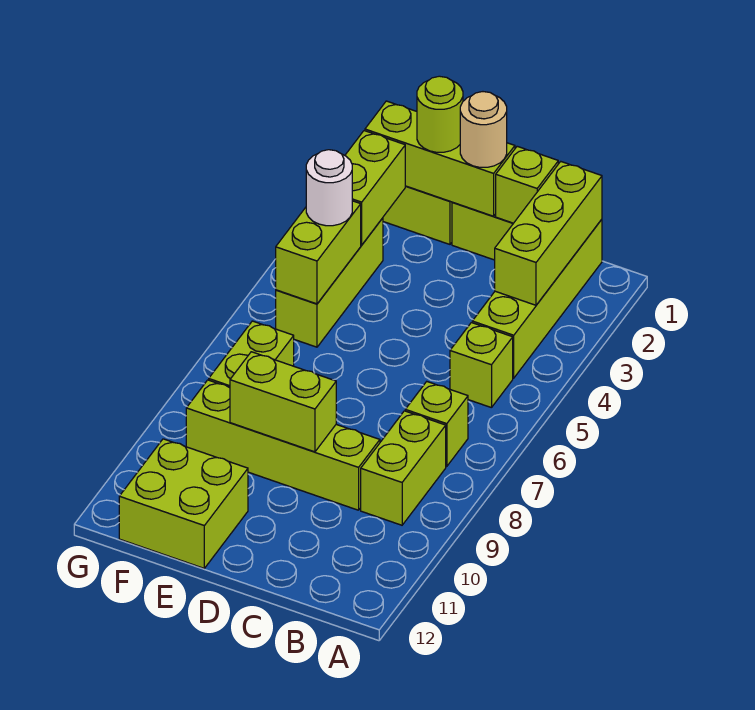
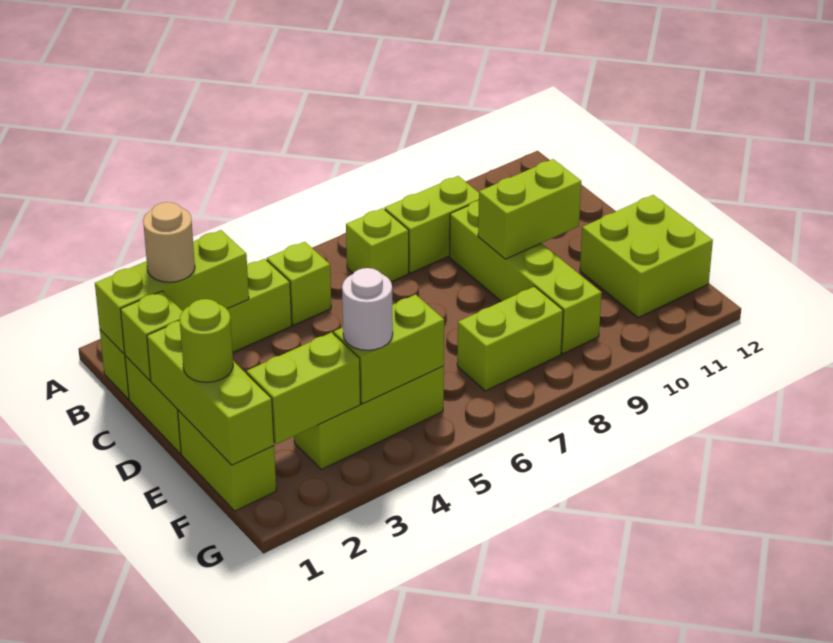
tan round brick D1 level 3 -> tan round brick B2 level 3
lime brick D9:E9 level 2 -> lime brick D9:D10 level 2

